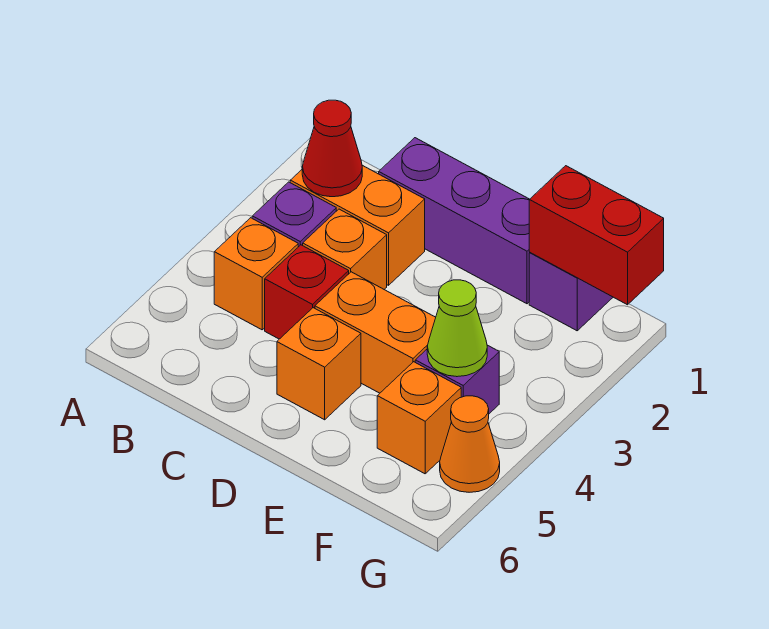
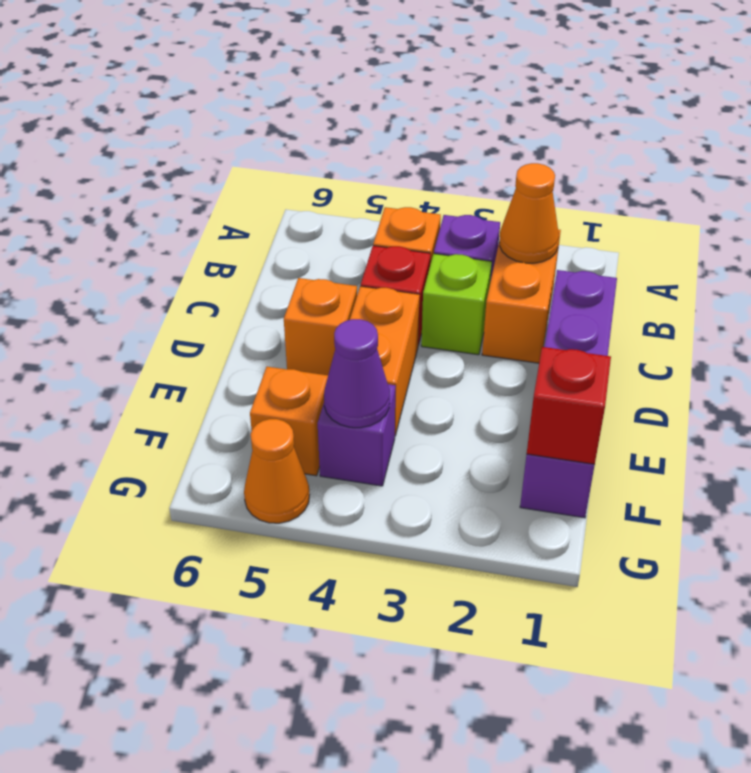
red cone B2 level 2 -> orange cone B2 level 2
orange brick C3 level 1 -> lime brick C3 level 1
red brick F1:G1 level 2 -> red brick F1 level 2
lime cone F4 level 2 -> purple cone F4 level 2

